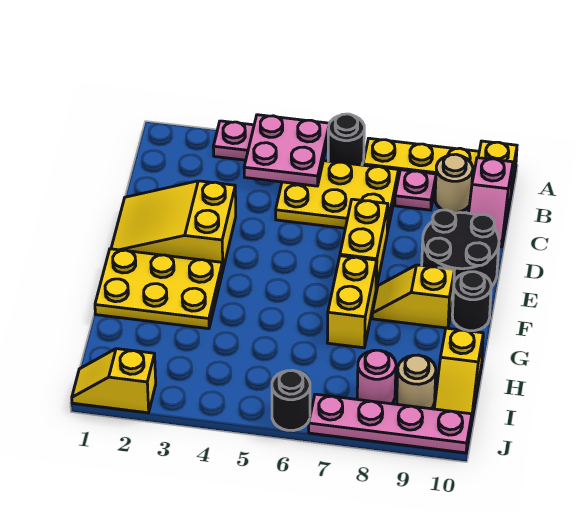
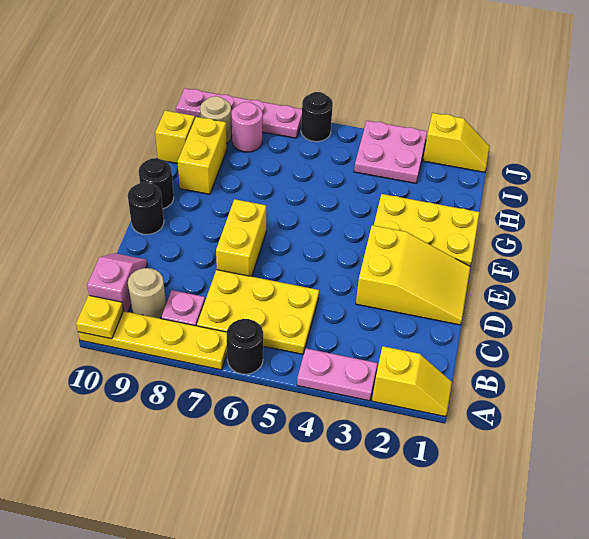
pink plate A4:B5 level 2 -> pink plate I3:J4 level 1
black round brick D9:E10 level 1 -> black round brick E10 level 1
yellow brick F7:G7 level 1 -> yellow brick G9:H9 level 1
yellow slope F8:F9 level 1 top 9 -> yellow slope A1:A2 level 1 top 2

